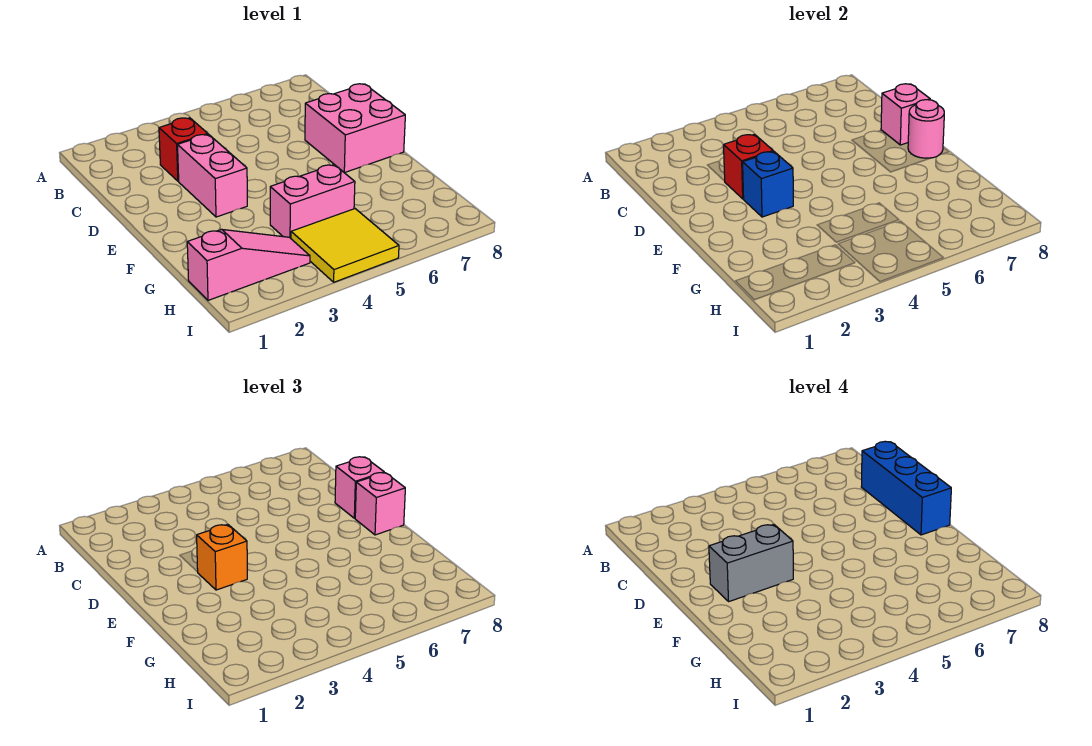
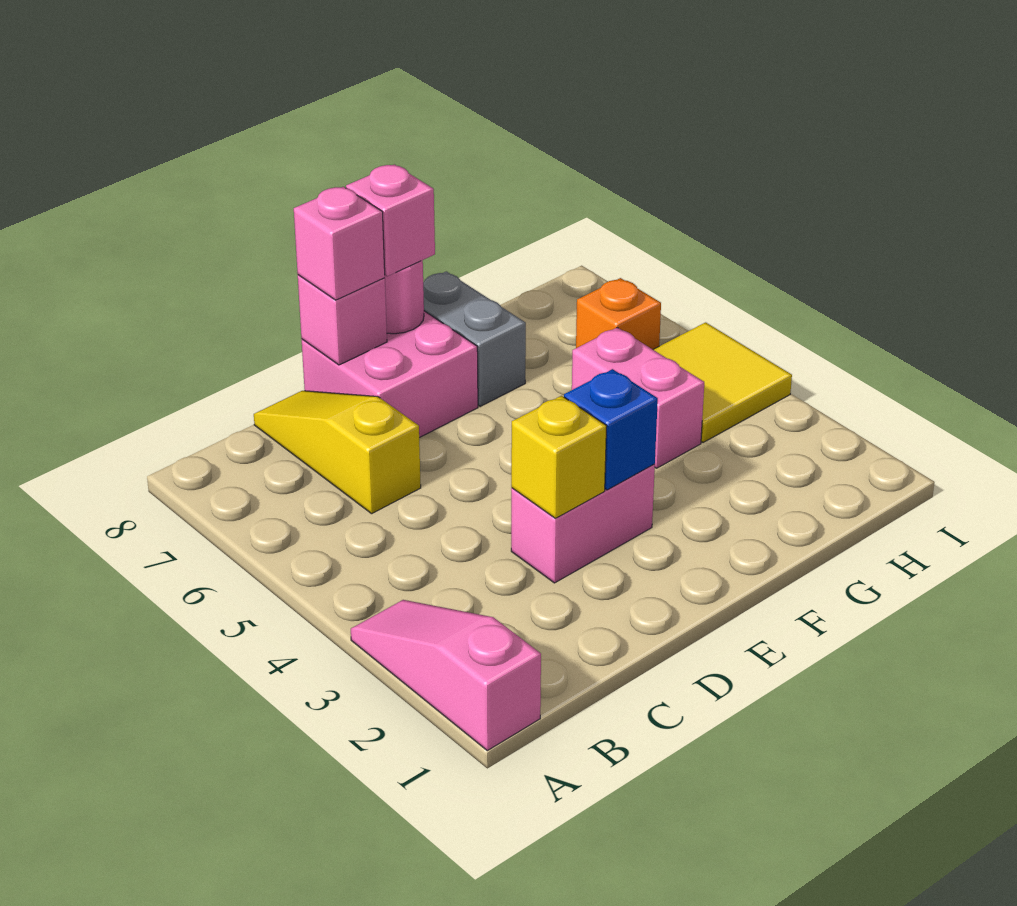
red brick C3 level 1 -> none
none -> yellow slope C6:C8 level 1 top 6
blue brick C8:E8 level 4 -> none
red brick D3 level 2 -> yellow brick D3 level 2
grey brick E2:E3 level 4 -> grey brick F7:F8 level 1
orange brick E3 level 3 -> orange brick H6 level 1
pink slope H1:H3 level 1 top 1 -> pink slope A1:A3 level 1 top 1

